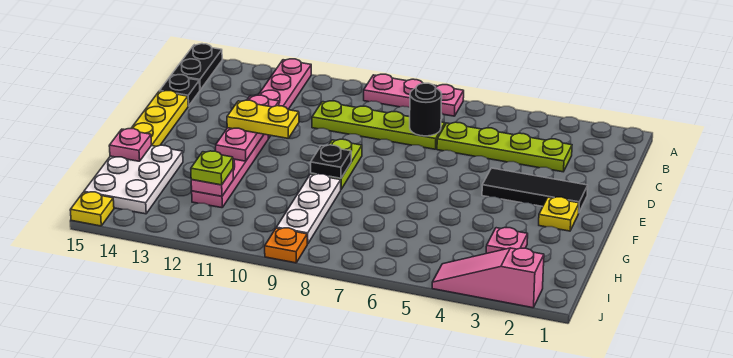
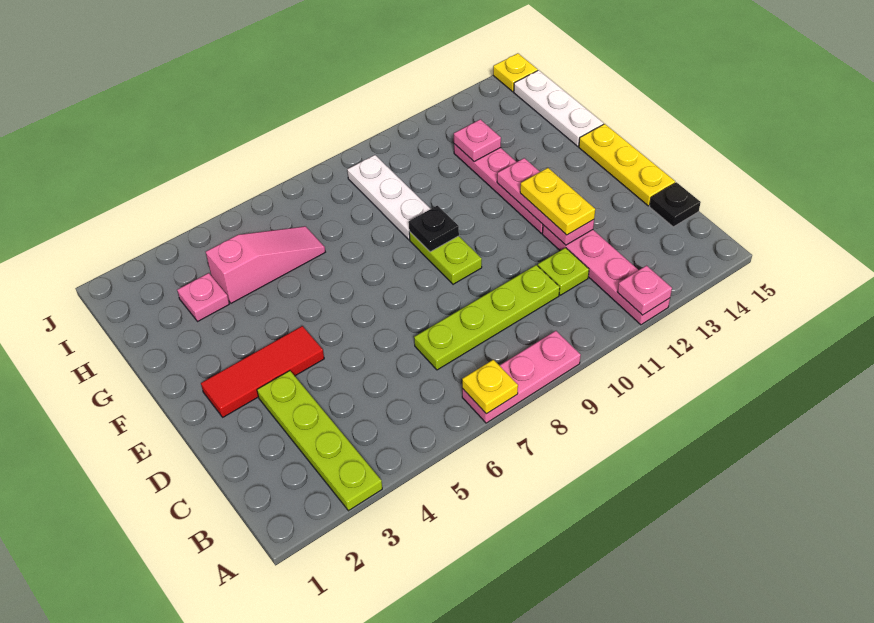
black plate A15:B15 level 1 -> none
lime plate C3:C6 level 1 -> lime plate A3:D3 level 1
black round brick C7 level 2 -> none
black tile E2:E4 level 1 -> red tile E2:E4 level 1
yellow plate E11:E12 level 3 -> yellow plate D12:E12 level 3
yellow plate F2 level 1 -> yellow plate A7 level 2
white plate G14:I15 level 1 -> white plate G15:I15 level 1
pink plate G15 level 2 -> pink plate A12 level 2
lime plate H12 level 3 -> lime plate C11 level 1
pink slope J2:J4 level 1 top 2 -> pink slope H4:H6 level 1 top 4
orange plate J9 level 1 -> none

